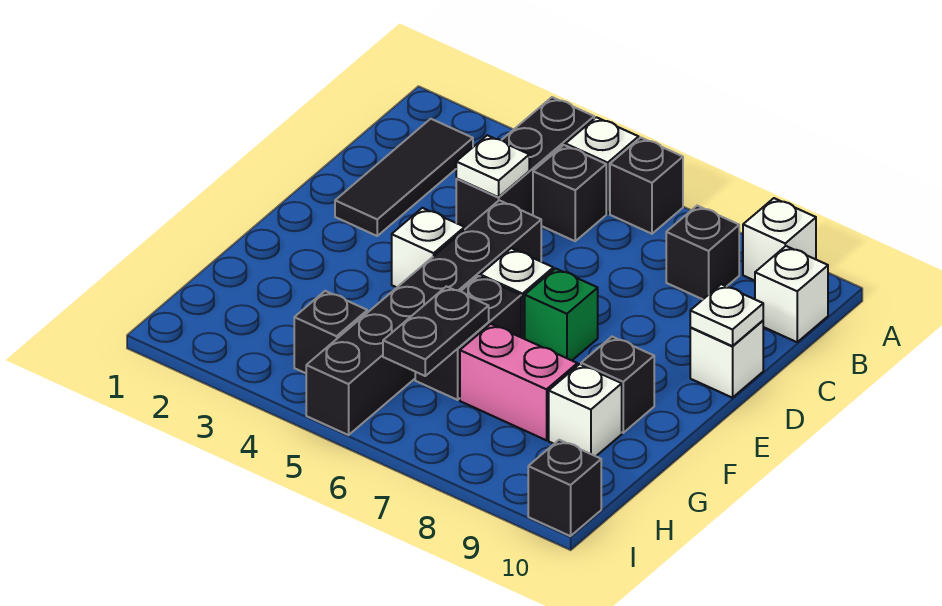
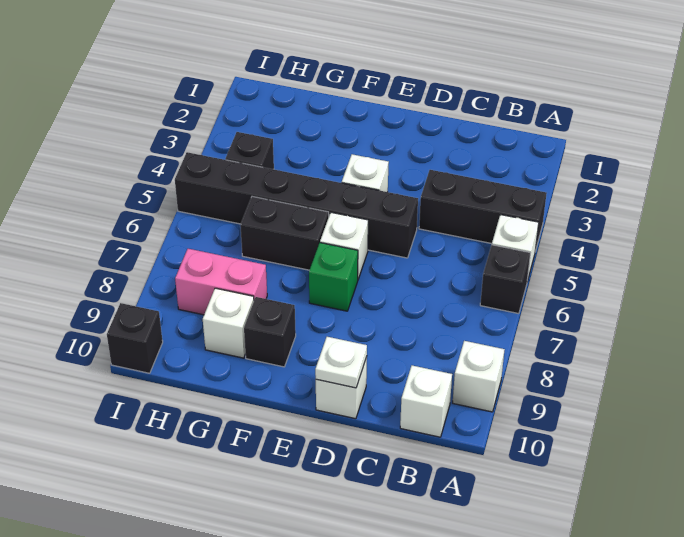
black tile B2:D2 level 1 -> none
black brick B5 level 1 -> none
black brick B8 level 1 -> none
white plate C4 level 2 -> none
black plate G6:H6 level 2 -> none
pink brick G7:G8 level 1 -> pink brick G8:H8 level 1

